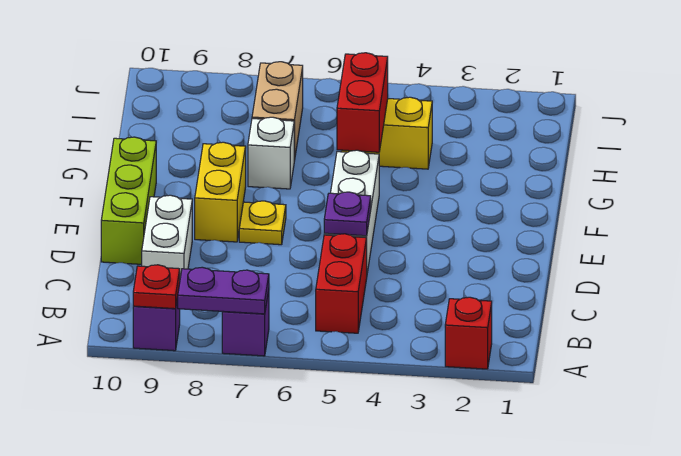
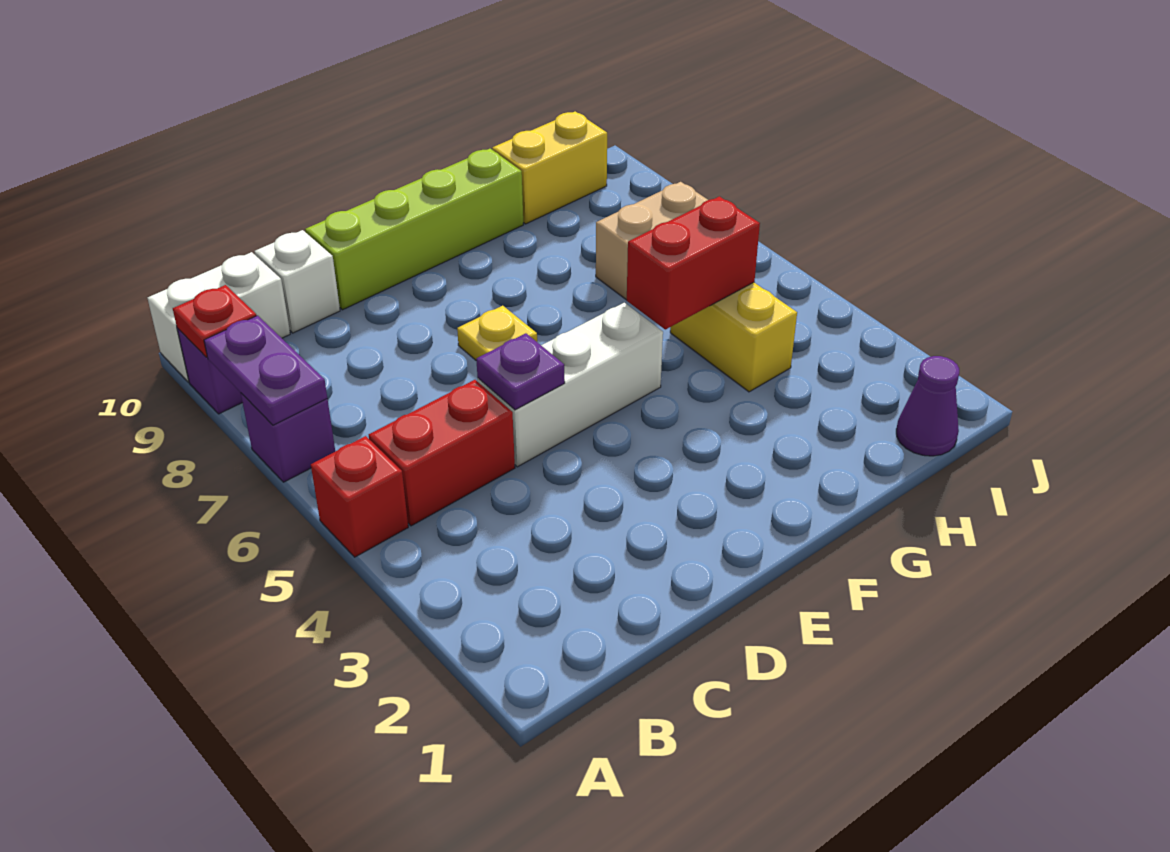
red brick A2 level 1 -> red brick A5 level 1
white brick C9:D9 level 1 -> white brick A10:B10 level 1
lime brick D10:F10 level 1 -> lime brick D10:G10 level 1
yellow brick E8:F8 level 1 -> yellow brick H10:I10 level 1
white brick G7 level 1 -> white brick C10 level 1
none -> purple cone I1 level 1

